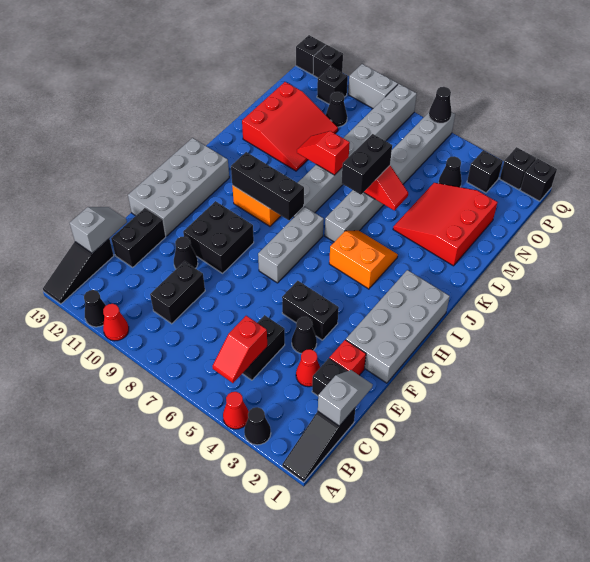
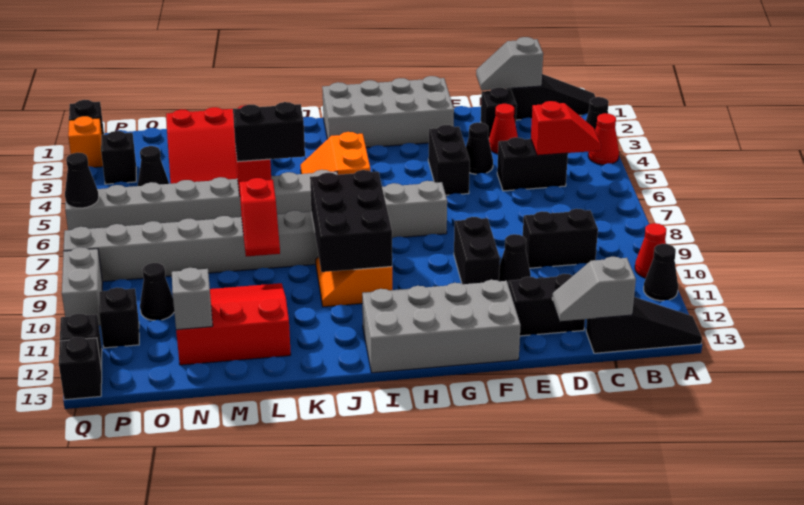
red brick E2 level 1 -> none
black brick F9:G10 level 1 -> black brick F9:F10 level 1
black brick I8:I10 level 2 -> black brick I8:J10 level 2
none -> grey brick N12 level 2
black brick Q2 level 1 -> orange brick Q2 level 1

